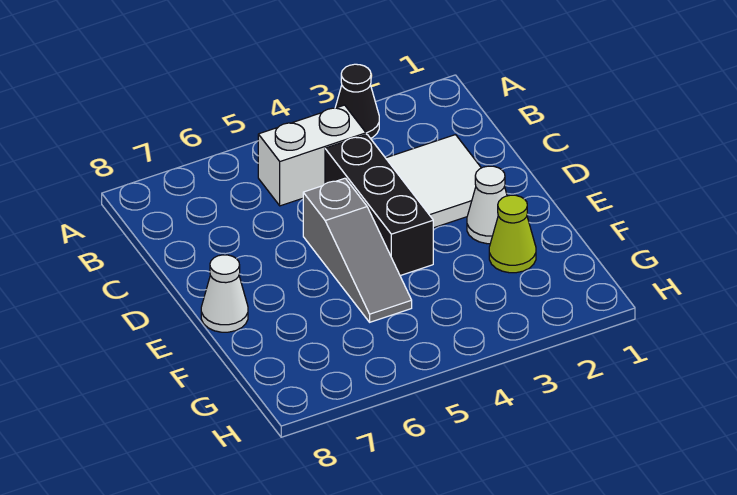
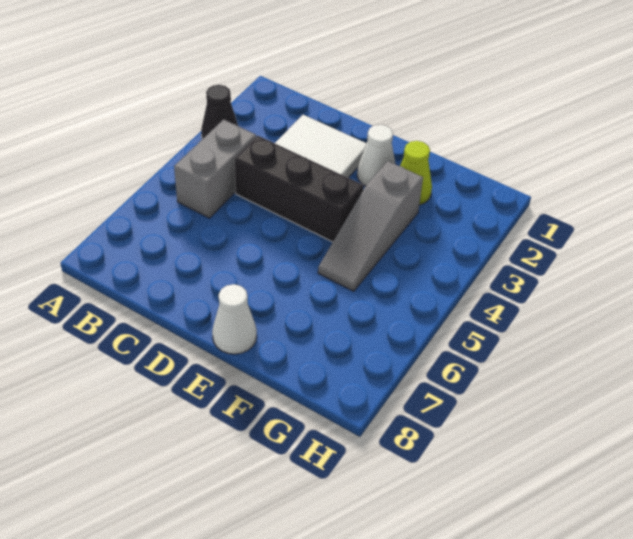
white brick B4:B5 level 1 -> grey brick B4:B5 level 1
grey slope D5:F5 level 1 top D -> grey slope F3:F5 level 1 top 3

